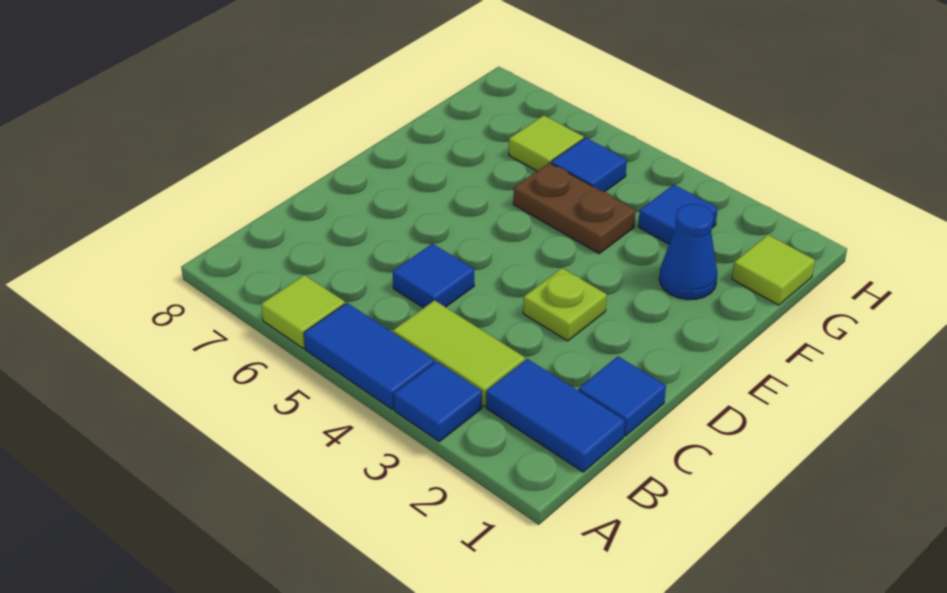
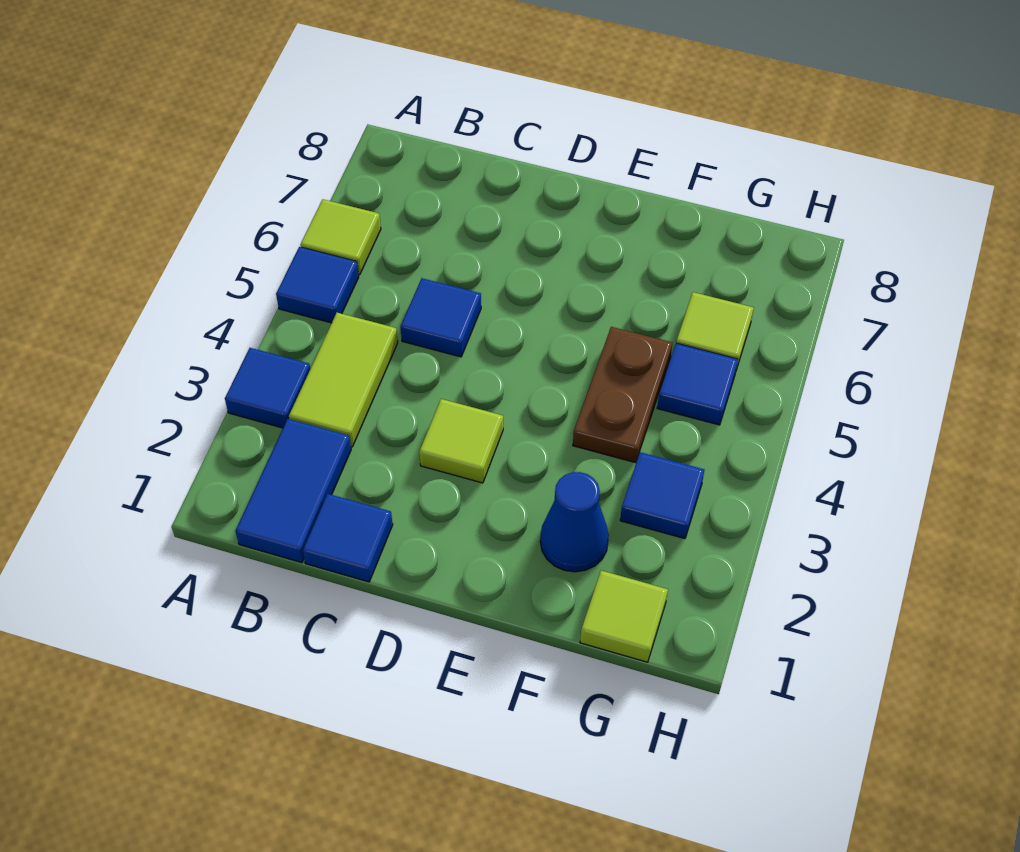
blue tile A4:A5 level 1 -> blue tile A5 level 1
lime plate D3 level 1 -> lime tile D3 level 1

